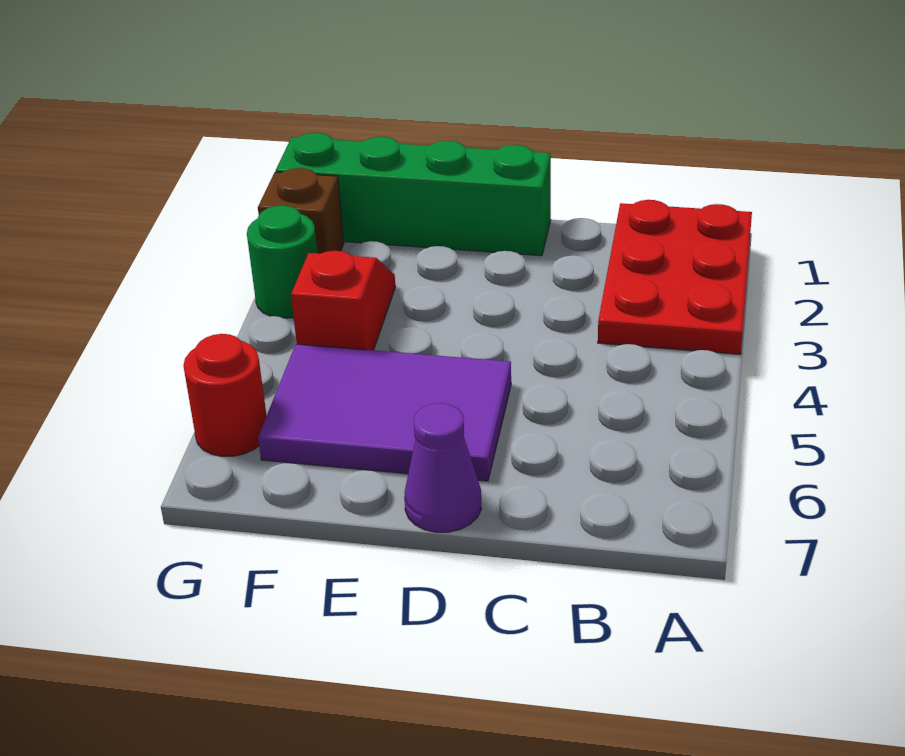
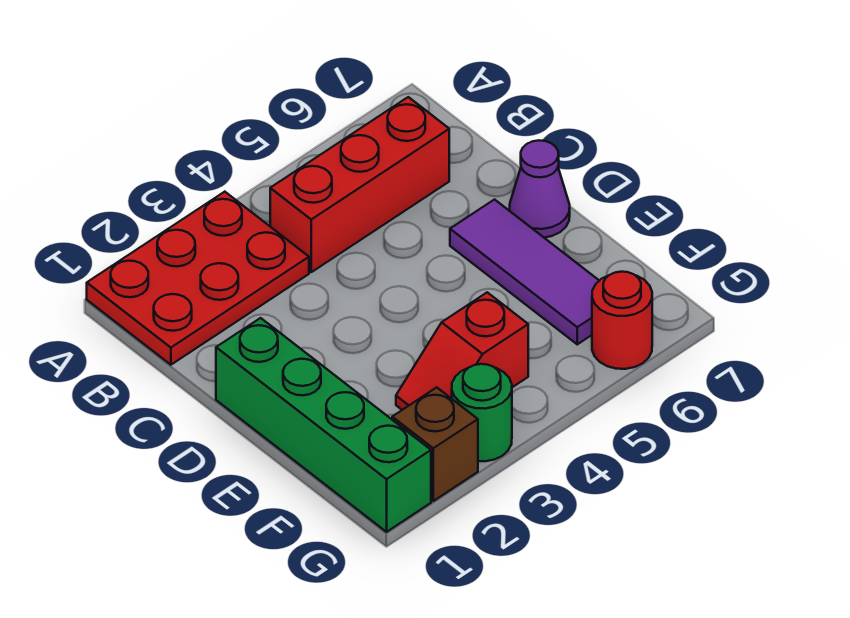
none -> red brick B4:B6 level 1
purple tile D5:F6 level 1 -> purple tile D6:F6 level 1

